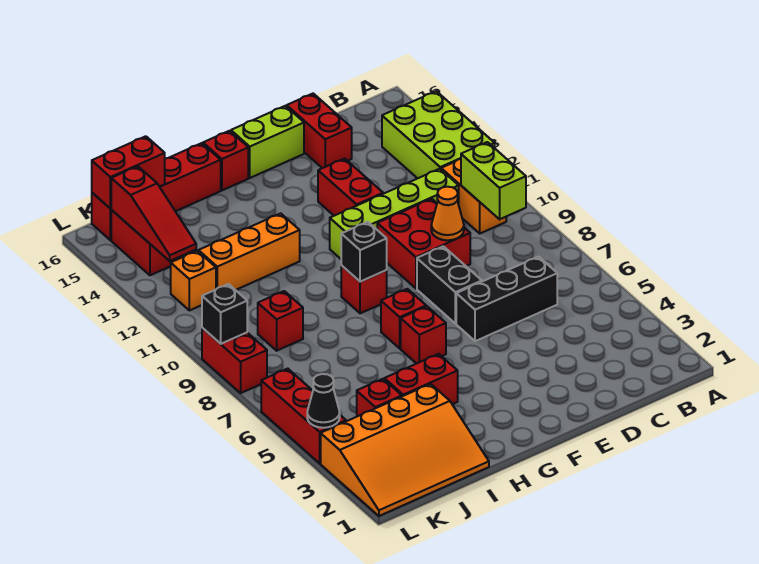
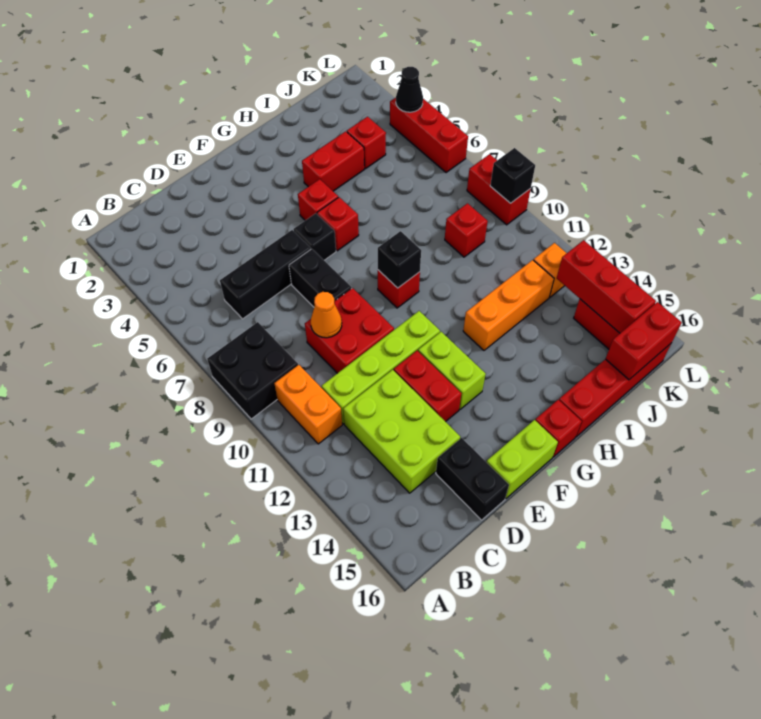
none -> black brick A8:B9 level 1
lime brick A12:B14 level 1 -> lime brick C12:D14 level 1
lime brick B9:B10 level 2 -> lime brick F12:F13 level 1
red brick D15:D16 level 1 -> black brick D15:D16 level 1
none -> black brick F6 level 1
red brick G7 level 1 -> red brick G5 level 1
orange slope I1:L3 level 1 top 3 -> none
red slope K13:K15 level 2 top 15 -> red brick K13:K15 level 2

